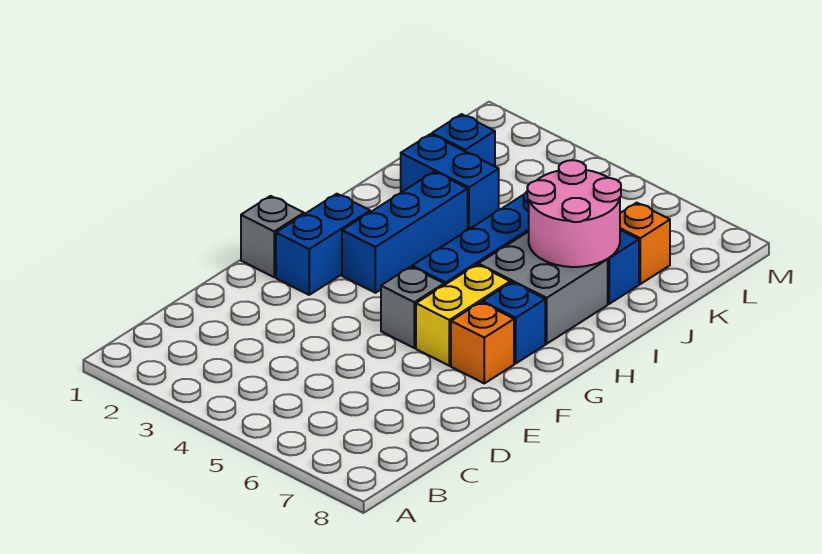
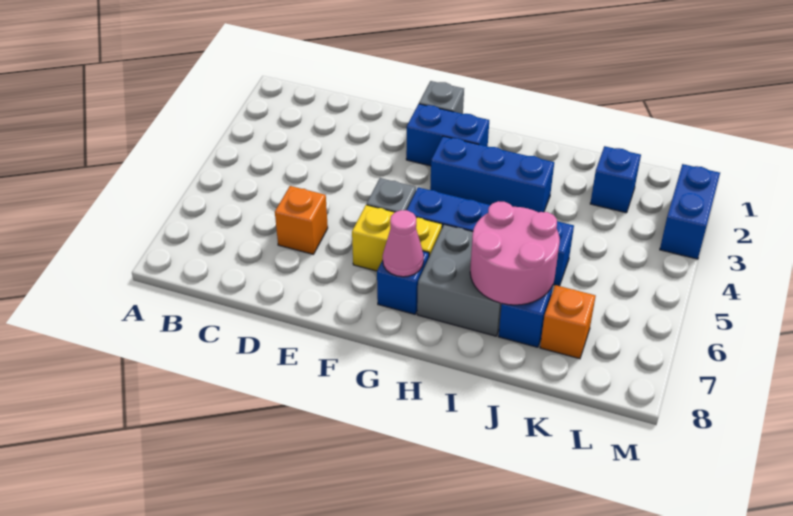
orange brick F7 level 1 -> orange brick D6 level 1
none -> pink cone G7 level 2
blue brick J2:J3 level 1 -> blue brick M2:M3 level 1

